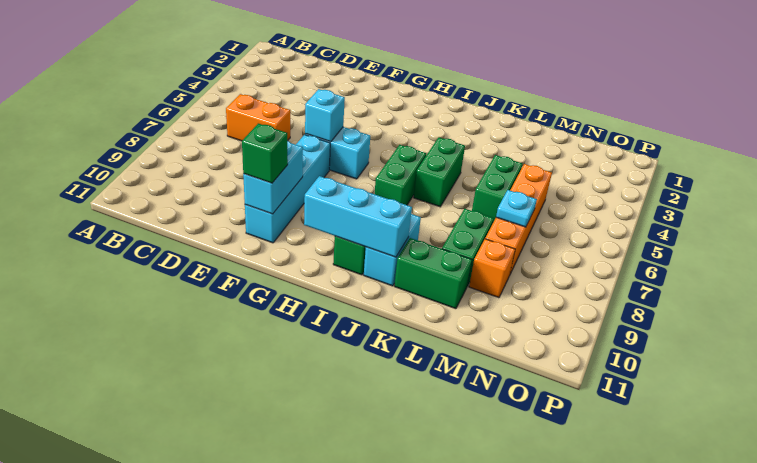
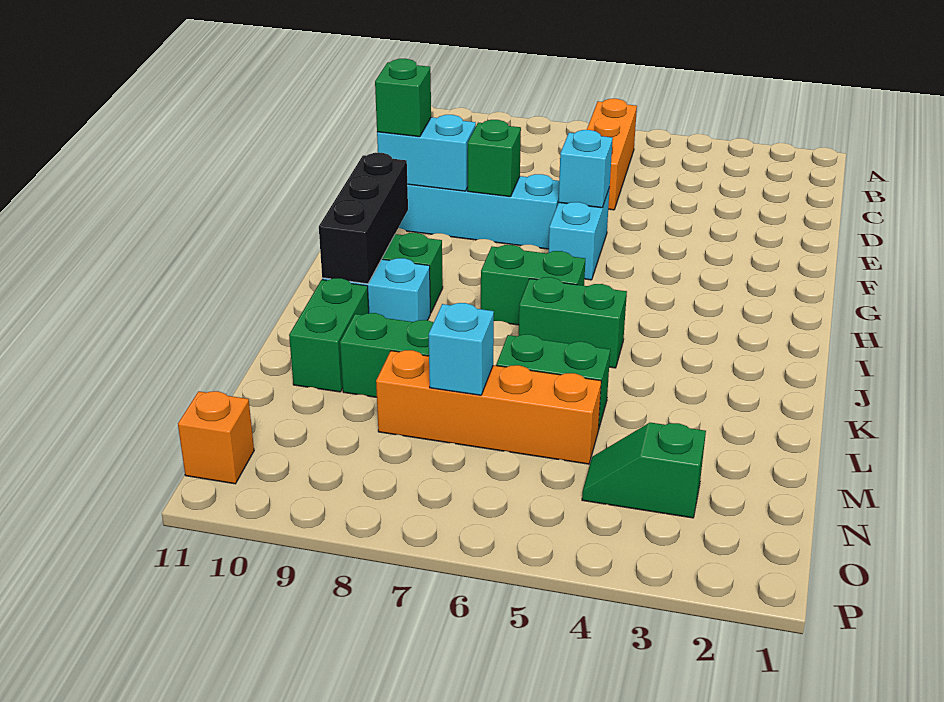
orange brick C6:D6 level 1 -> orange brick B6:D6 level 1
none -> green brick F8 level 2
cyan brick H10:J10 level 2 -> black brick H10:J10 level 2
cyan plate M7 level 2 -> cyan brick M7 level 2
orange brick M9 level 1 -> orange brick O11 level 1
none -> green slope N3:N4 level 1 top 3

